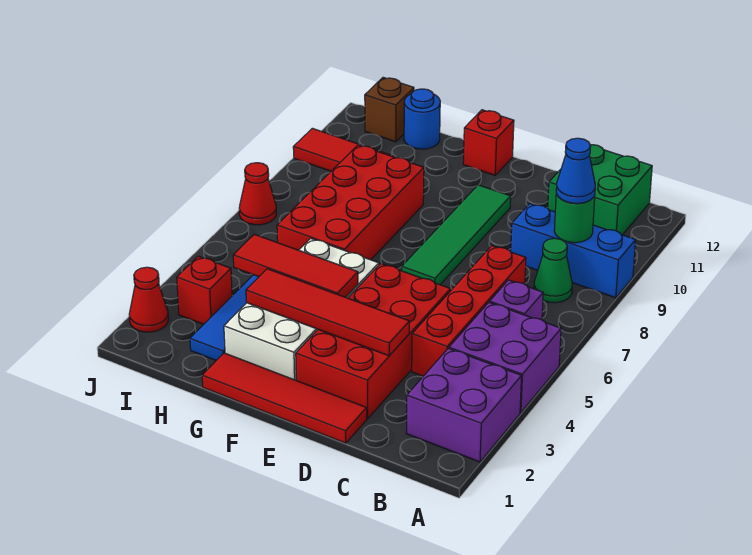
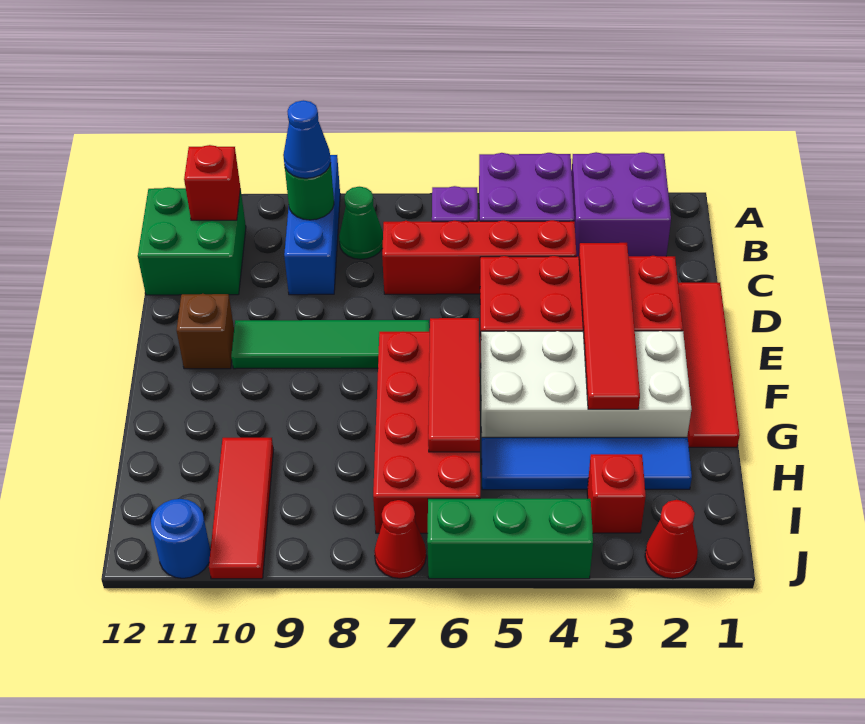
red tile F4:H4 level 2 -> red tile F6:H6 level 2
red brick F12 level 1 -> red brick B11 level 2
red brick G6:H9 level 1 -> red brick F6:I7 level 1
blue round brick H12 level 1 -> blue round brick J11 level 1
brown brick I12 level 1 -> brown brick E11 level 1
none -> green brick J4:J6 level 1

